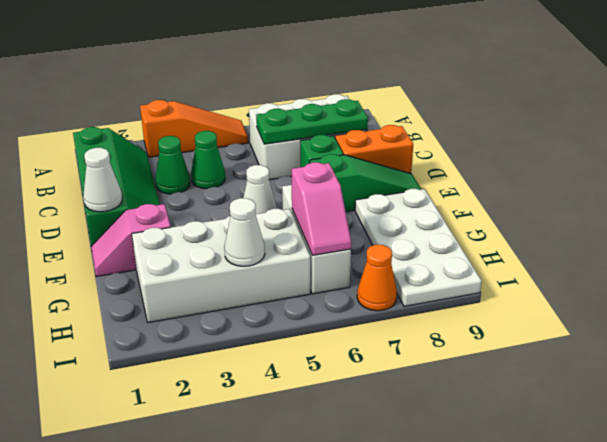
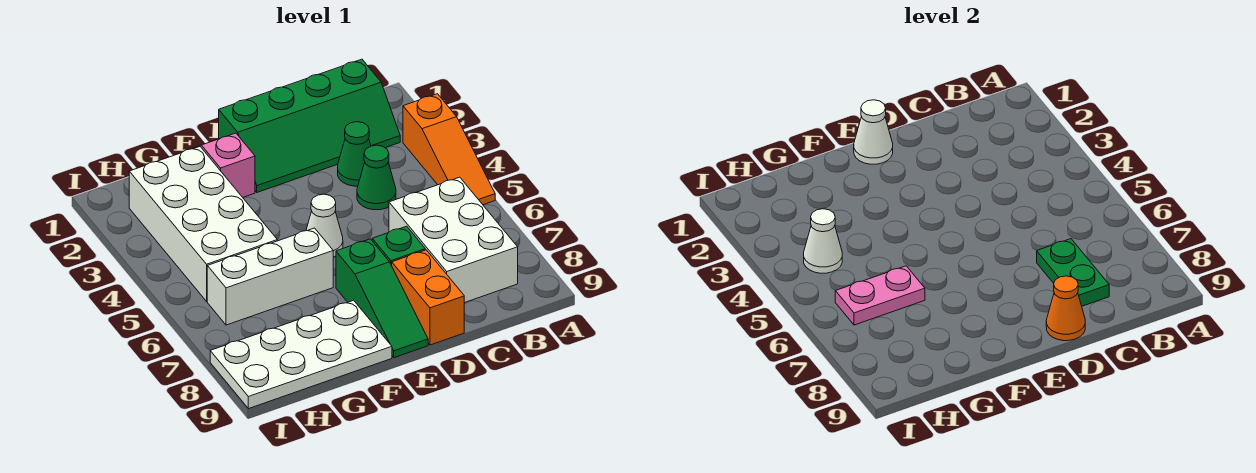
green plate C6:C8 level 2 -> green plate C7:C8 level 2
pink slope G6:H6 level 2 top G -> pink plate G6:H6 level 2
orange cone I7 level 1 -> orange cone D9 level 2

